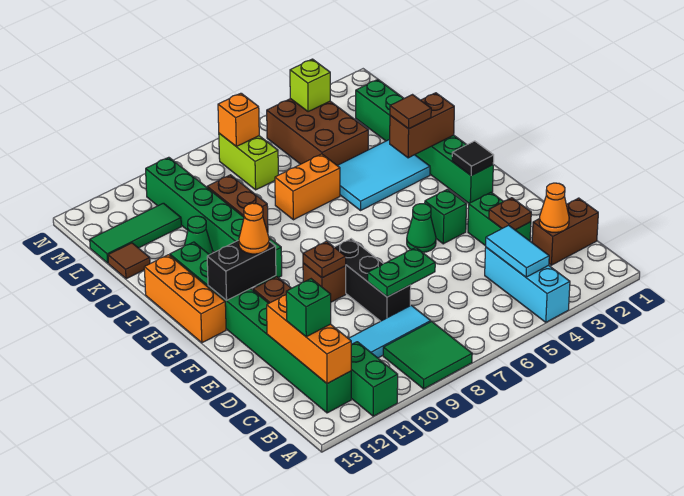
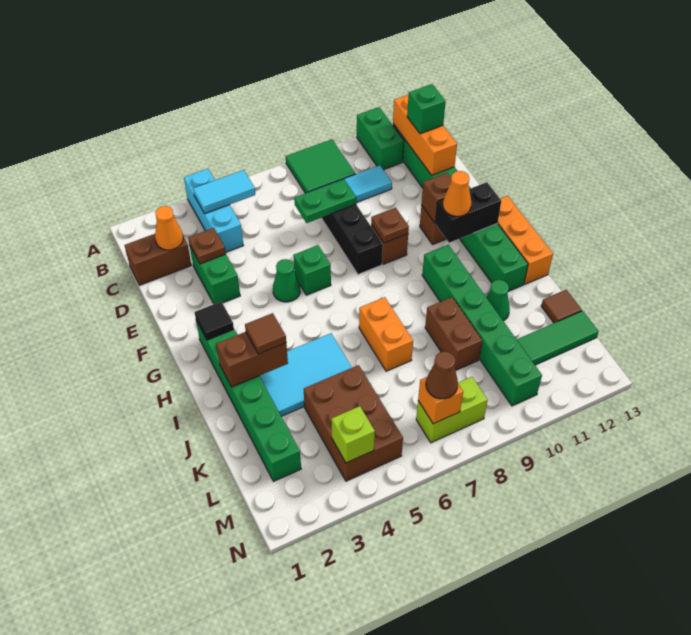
cyan tile B4:C4 level 2 -> cyan tile B4:B5 level 2
green brick F4 level 1 -> green brick F6 level 1
none -> brown brick F11 level 2
orange brick J6:J7 level 1 -> orange brick I7:J7 level 1
lime brick L7:M7 level 1 -> lime brick M7:M8 level 1
none -> brown cone M7 level 3

